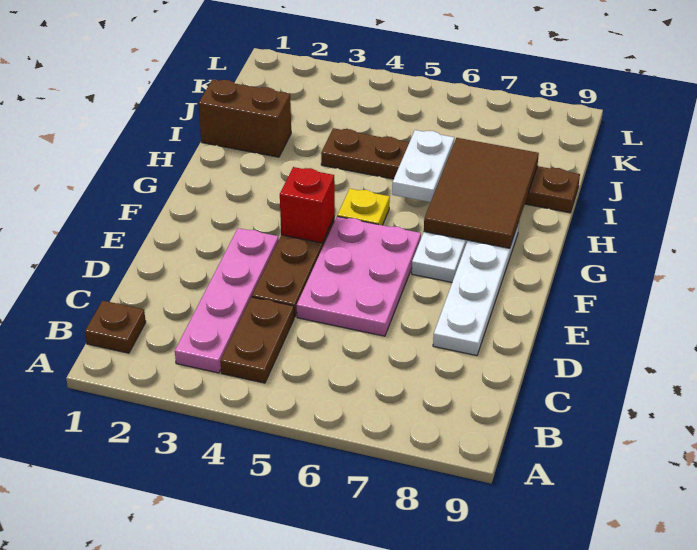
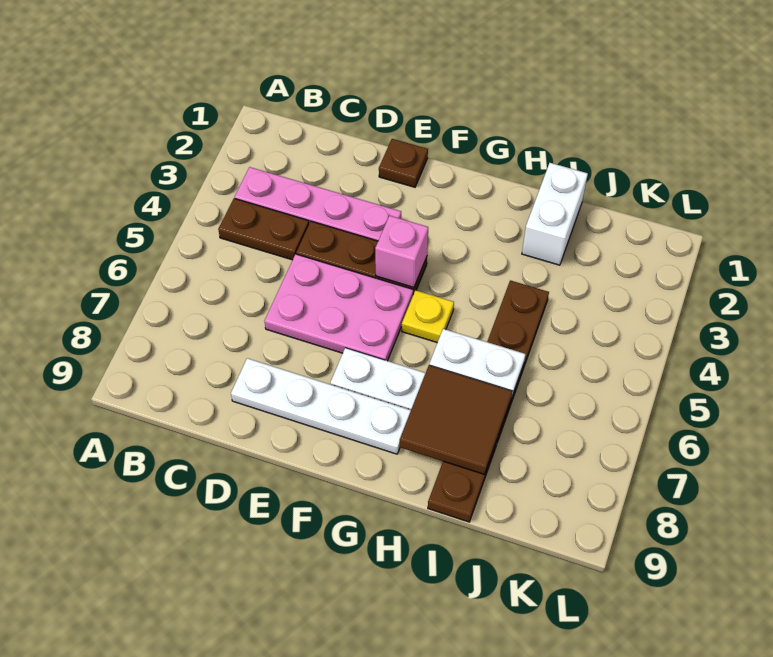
brown plate B1 level 1 -> brown plate E1 level 1
red brick F4 level 2 -> pink brick F4 level 2
brown tile G7:I8 level 2 -> brown tile H7:I8 level 2
brown brick I1:I2 level 1 -> white brick I1:I2 level 1

